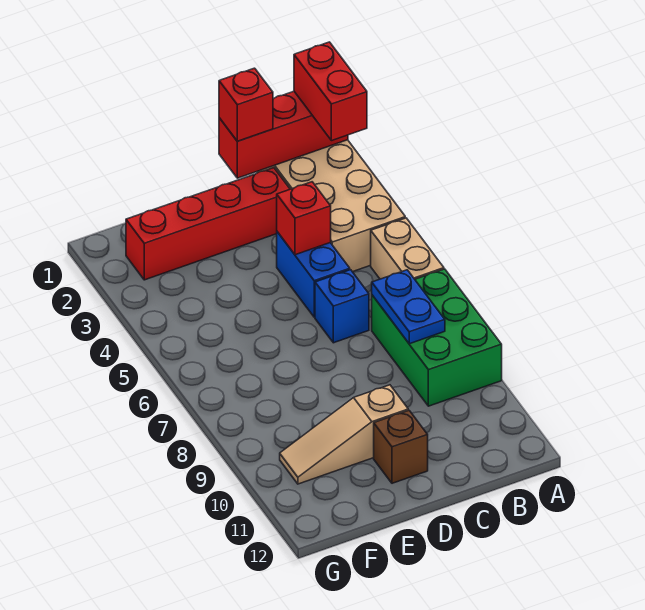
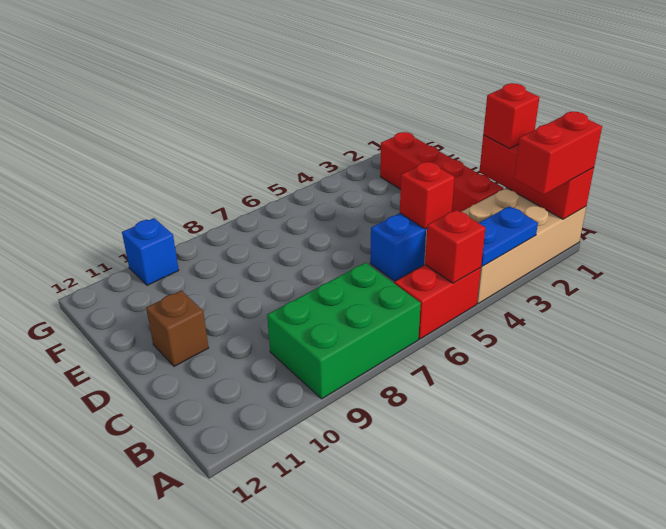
tan brick A5:A6 level 1 -> red brick A5:A6 level 1
none -> red brick A5 level 2
blue plate B7:B8 level 2 -> blue plate A3:A4 level 2
blue brick C6 level 1 -> blue brick G10 level 1
tan slope D10:F10 level 1 top D -> none

